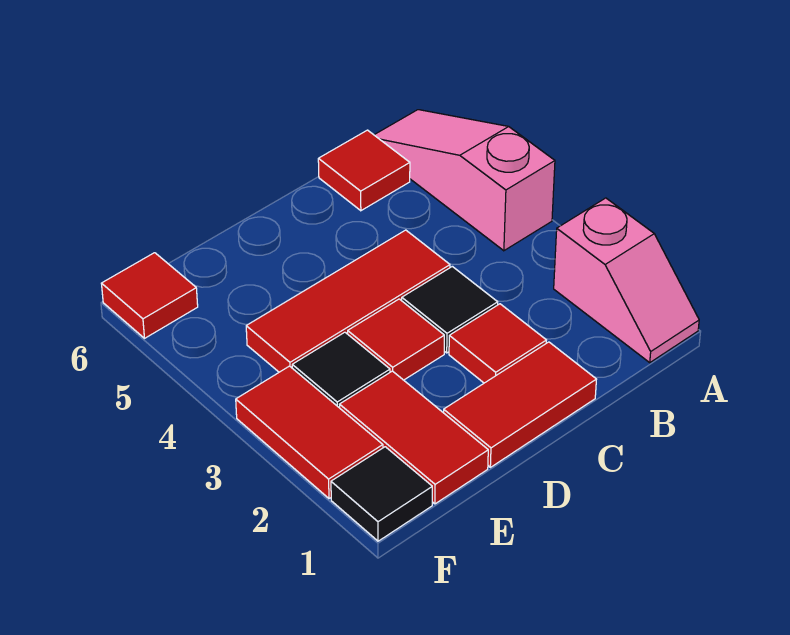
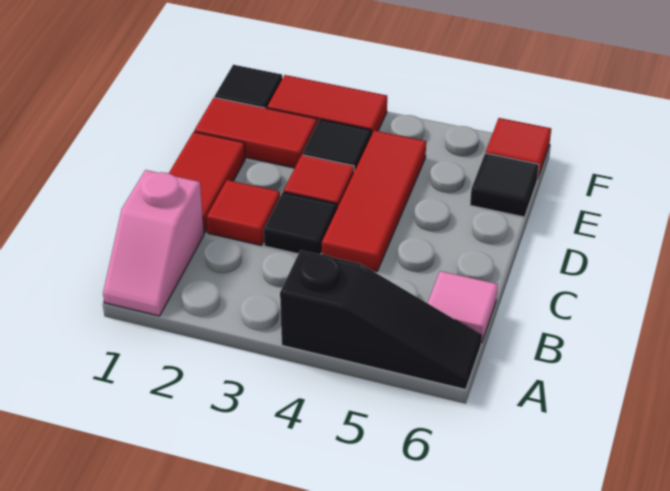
pink slope A1:A2 level 1 top 2 -> pink slope A1:B1 level 1 top B
pink slope A4:A6 level 1 top 4 -> black slope A4:A6 level 1 top 4
red tile B6 level 1 -> pink tile B6 level 1
none -> black tile E6 level 1

